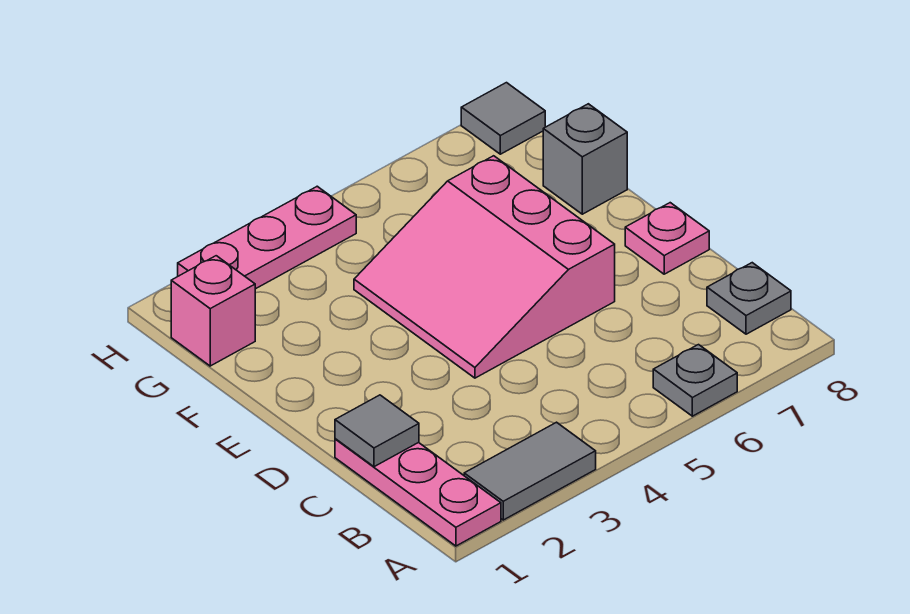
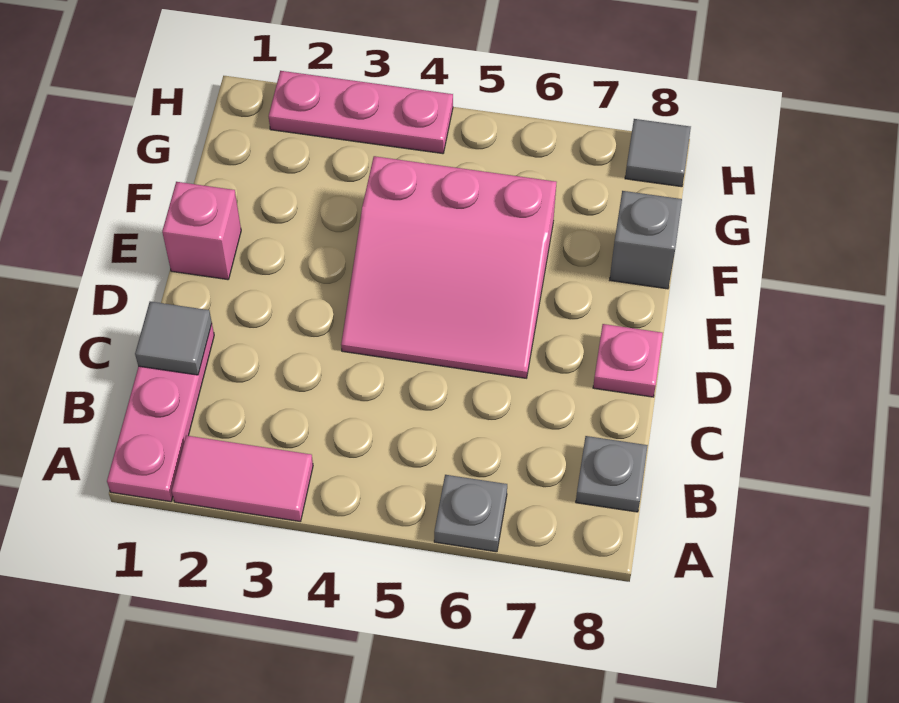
grey tile A2:A3 level 1 -> pink tile A2:A3 level 1
pink slope D4:F6 level 1 top 6 -> pink slope D4:F6 level 1 top F
pink brick G1 level 1 -> pink brick E1 level 1

